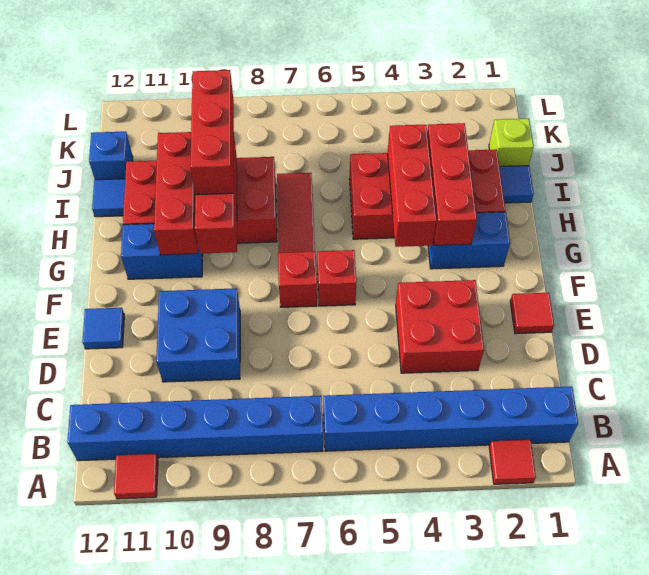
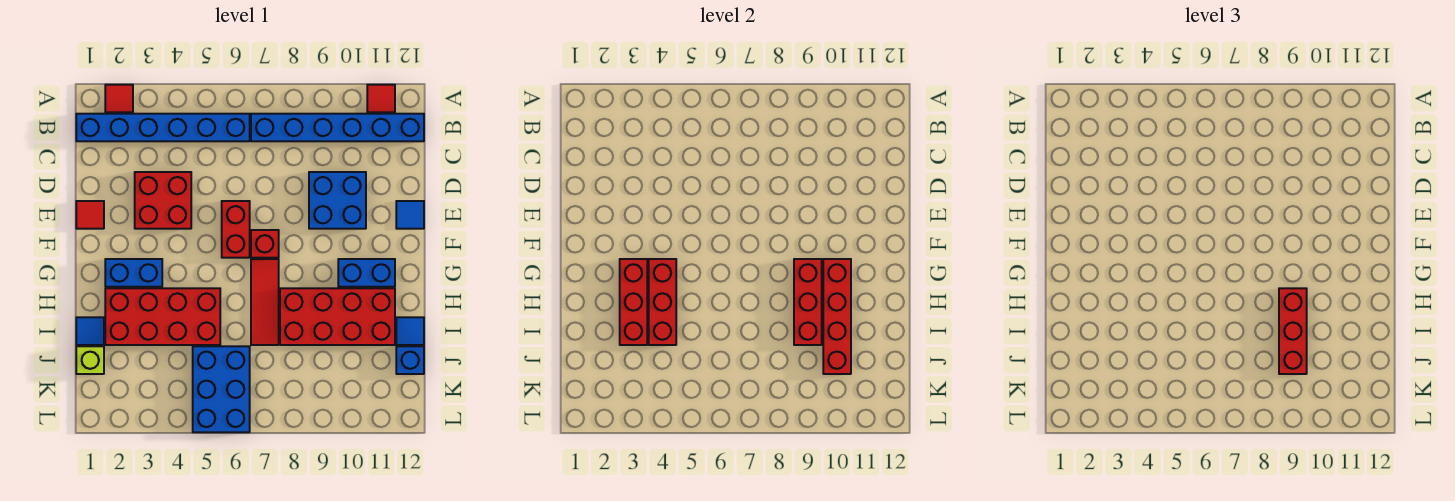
red brick F6 level 1 -> red brick E6:F6 level 1
red brick G10:I10 level 2 -> red brick G10:J10 level 2
none -> blue brick J5:L6 level 1

